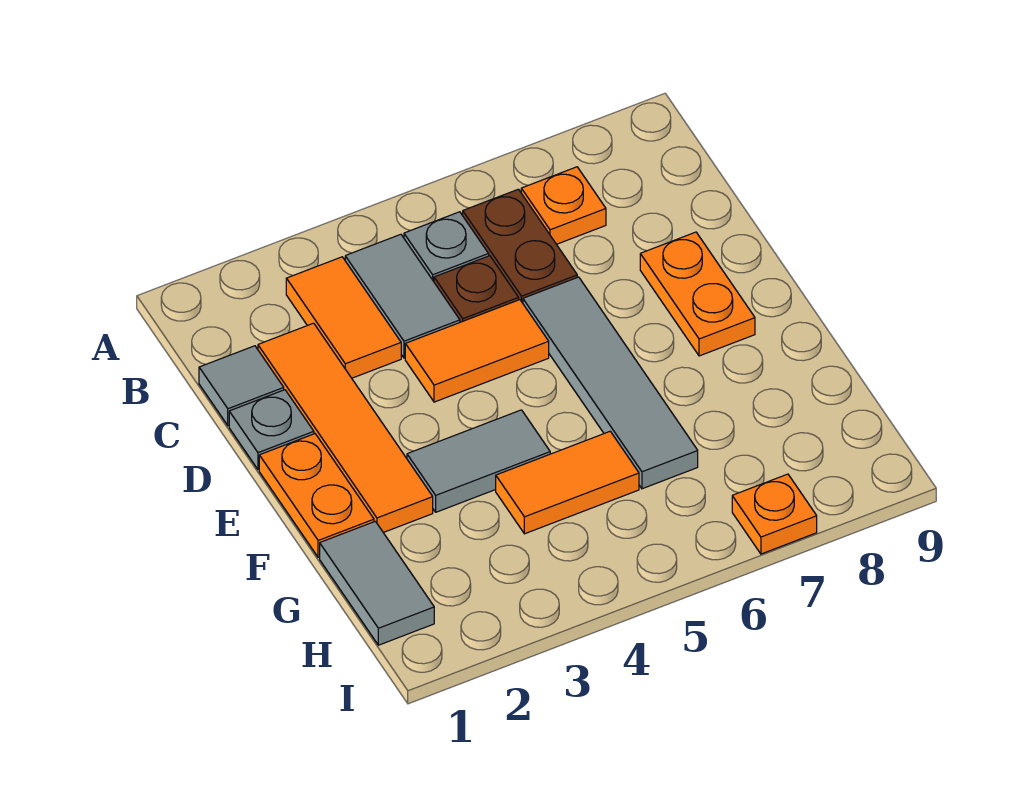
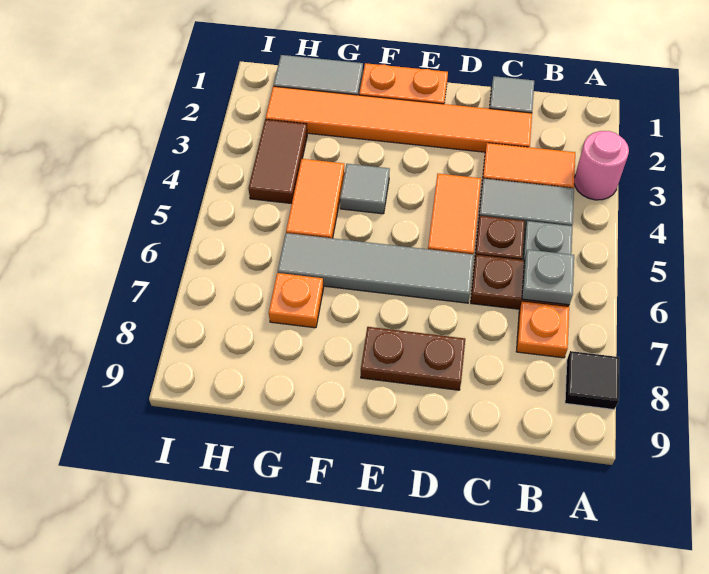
none -> pink round brick A3 level 1
none -> black tile A8 level 1
orange tile C2:F2 level 1 -> orange tile C2:H2 level 1
grey plate D1 level 1 -> grey plate B6 level 2
orange plate D8:E8 level 1 -> brown plate D8:E8 level 1
grey tile F3:F4 level 1 -> grey tile F4 level 1
none -> brown tile H3:H4 level 1
orange plate I7 level 1 -> orange plate G7 level 1

